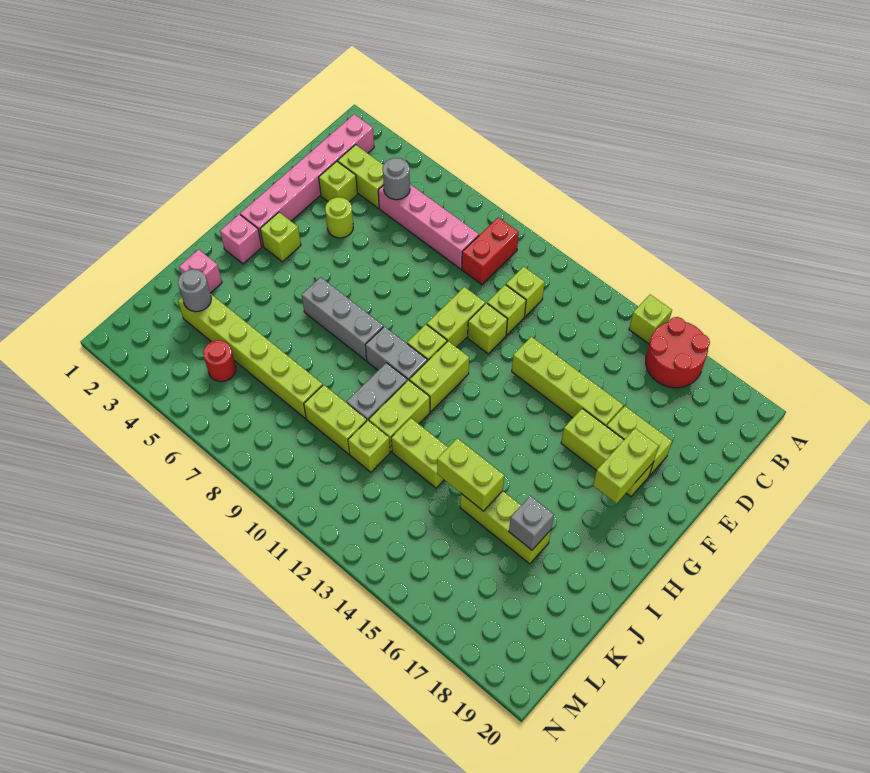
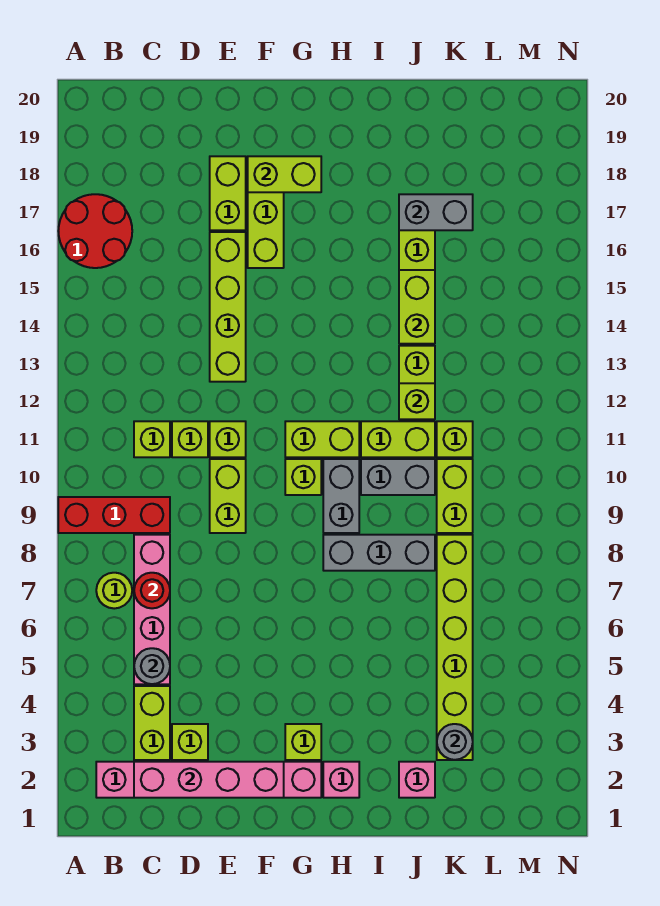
lime brick A15 level 1 -> lime brick J12 level 2
red brick B9:C9 level 1 -> red brick A9:C9 level 1
none -> pink brick C2:F2 level 2
lime round brick E4 level 1 -> lime round brick B7 level 1
lime brick E10:F10 level 1 -> lime brick E9:E10 level 1
grey brick H6:H8 level 1 -> grey brick H8:J8 level 1
grey brick J17 level 2 -> grey brick J17:K17 level 2
red round brick L5 level 1 -> red round brick C7 level 2

